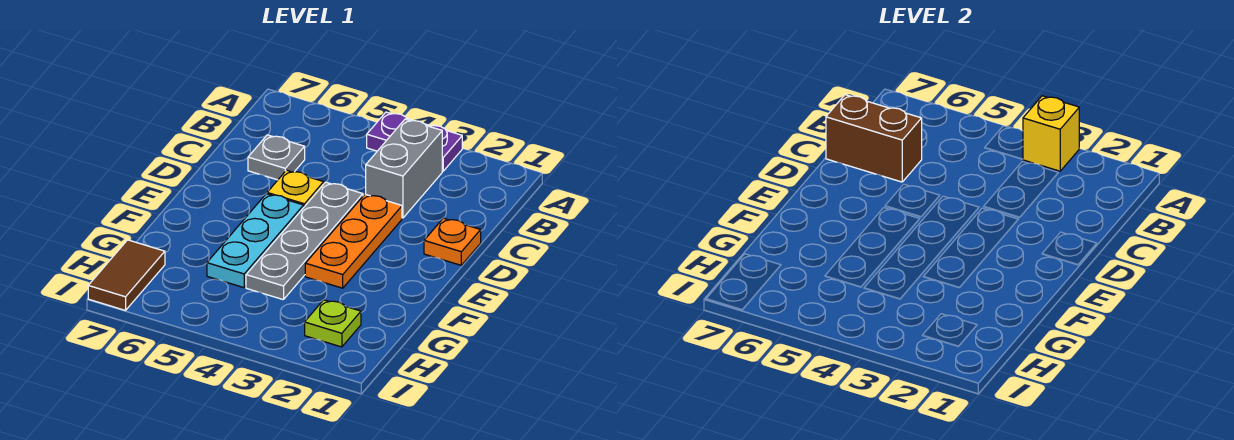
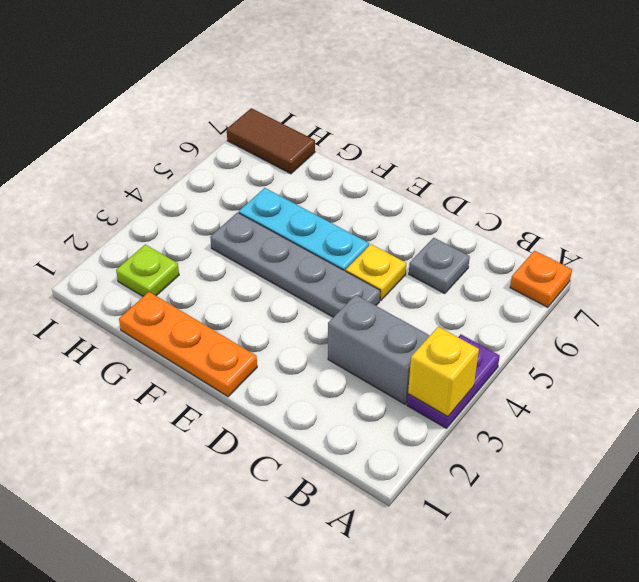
brown brick C6:C7 level 2 -> none
orange plate D1 level 1 -> orange plate A7 level 1
orange plate D3:F3 level 1 -> orange plate E1:G1 level 1

